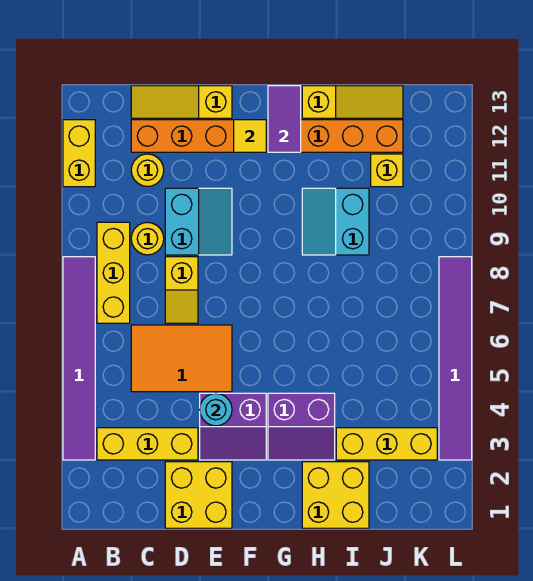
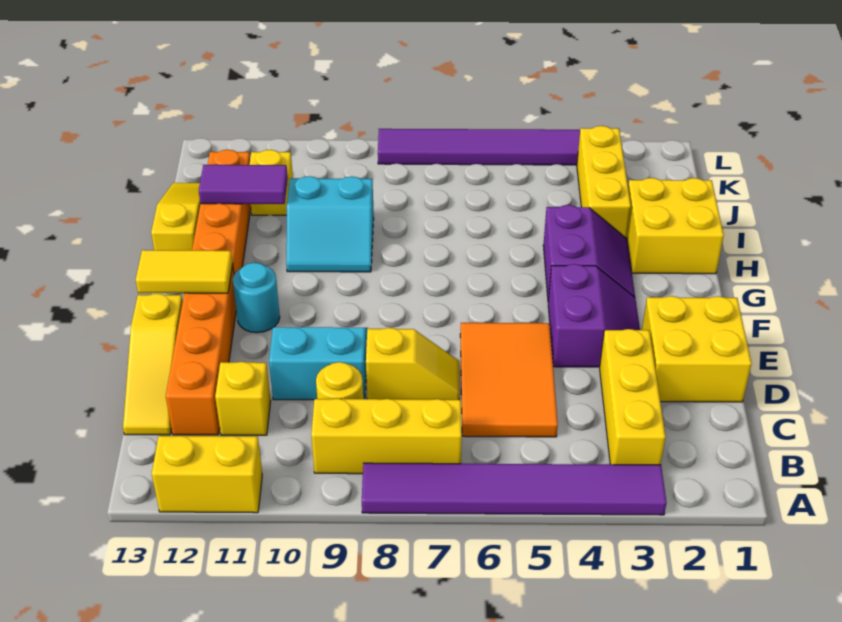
yellow round brick C11 level 1 -> yellow brick C11 level 1
cyan round brick E4 level 2 -> cyan round brick F11 level 1
yellow tile F12 level 2 -> yellow tile F12:F13 level 2
purple tile G12:G13 level 2 -> purple tile I11:I12 level 2

